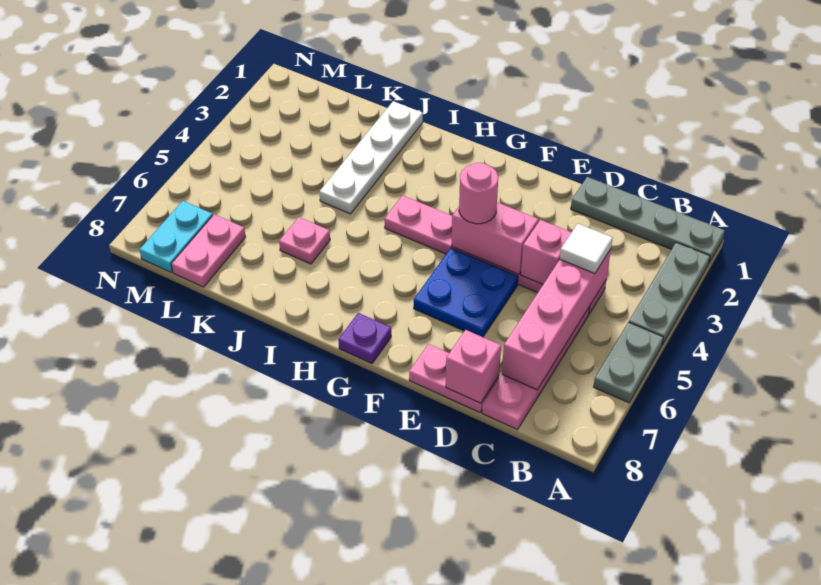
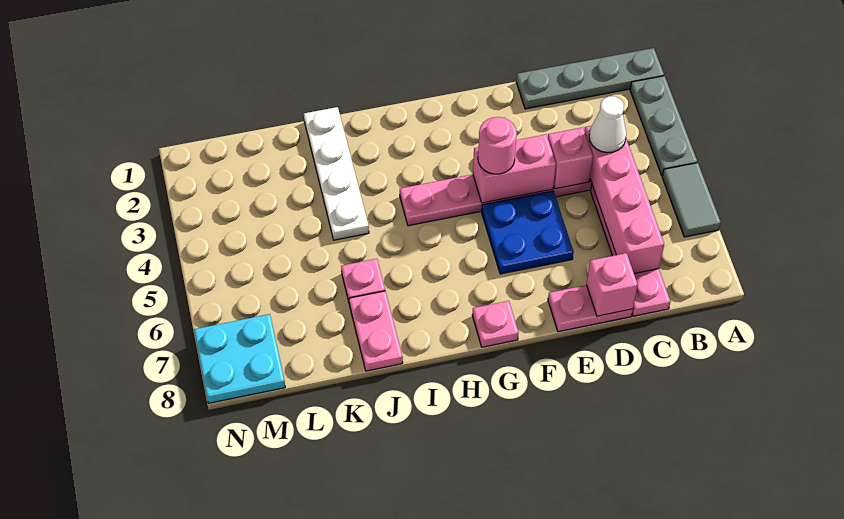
grey plate A5:A6 level 1 -> grey tile A5:A6 level 1
white tile C4 level 3 -> white cone C4 level 3
purple plate G8 level 1 -> pink plate G8 level 1
pink plate L7:L8 level 1 -> pink plate J7:J8 level 1
cyan plate M7:M8 level 1 -> cyan plate M7:N8 level 1

